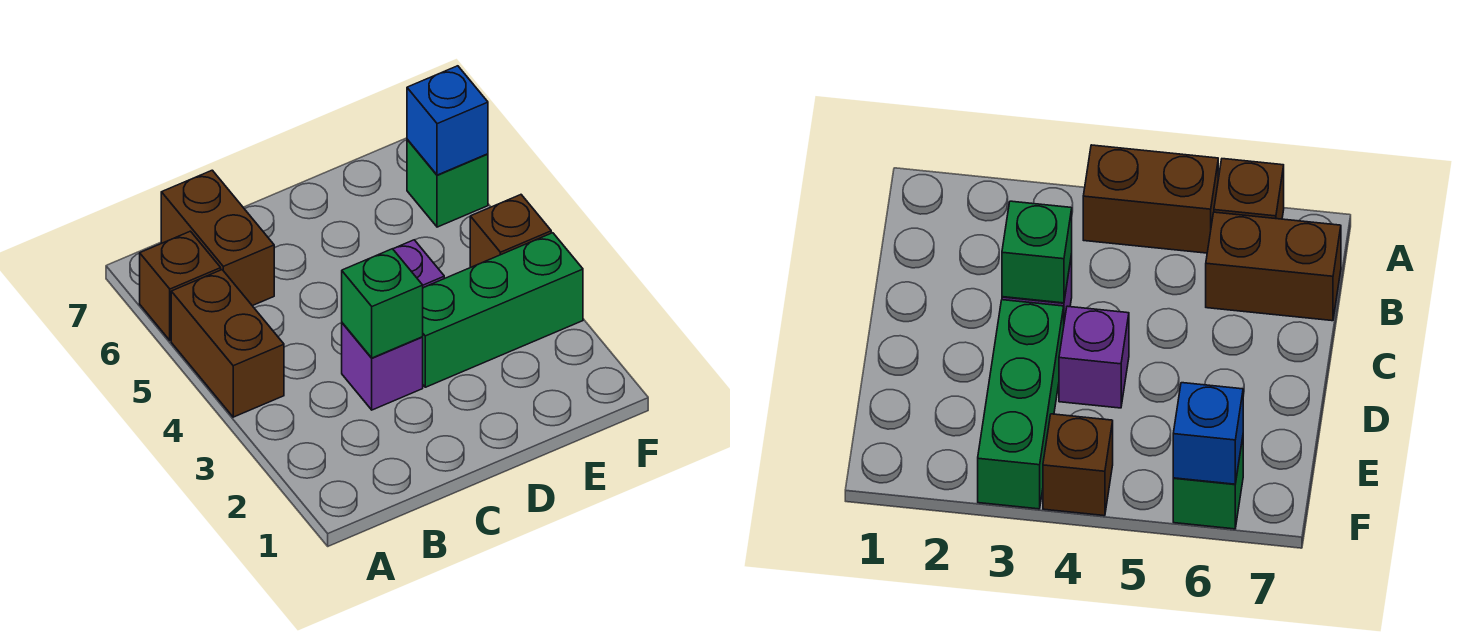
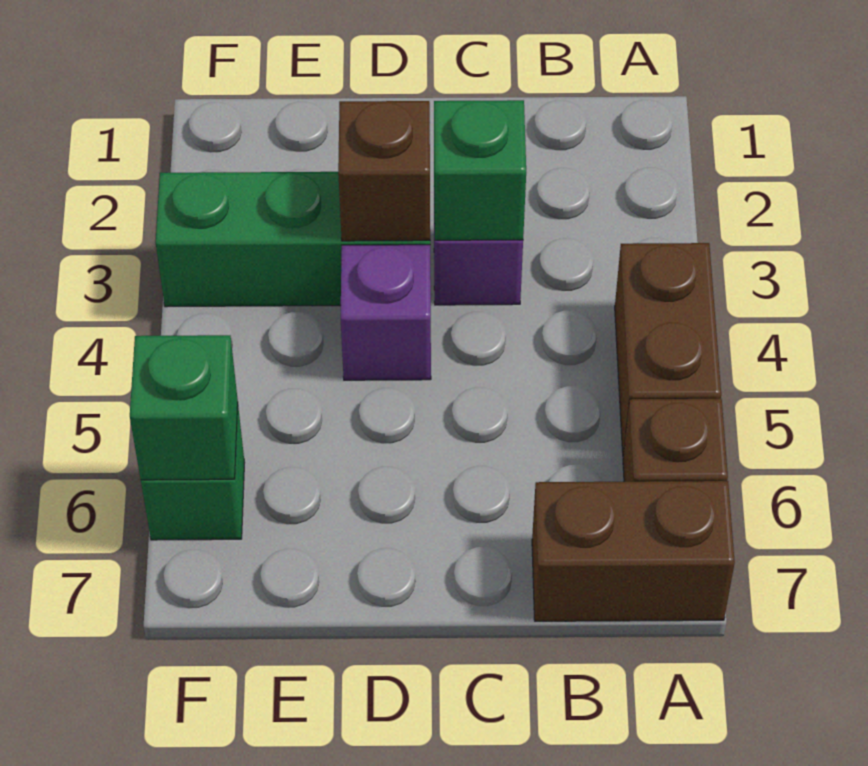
brown brick B6:B7 level 1 -> brown brick A7:B7 level 1
brown brick F4 level 1 -> brown brick D3 level 2
blue brick F6 level 2 -> green brick F6 level 2

